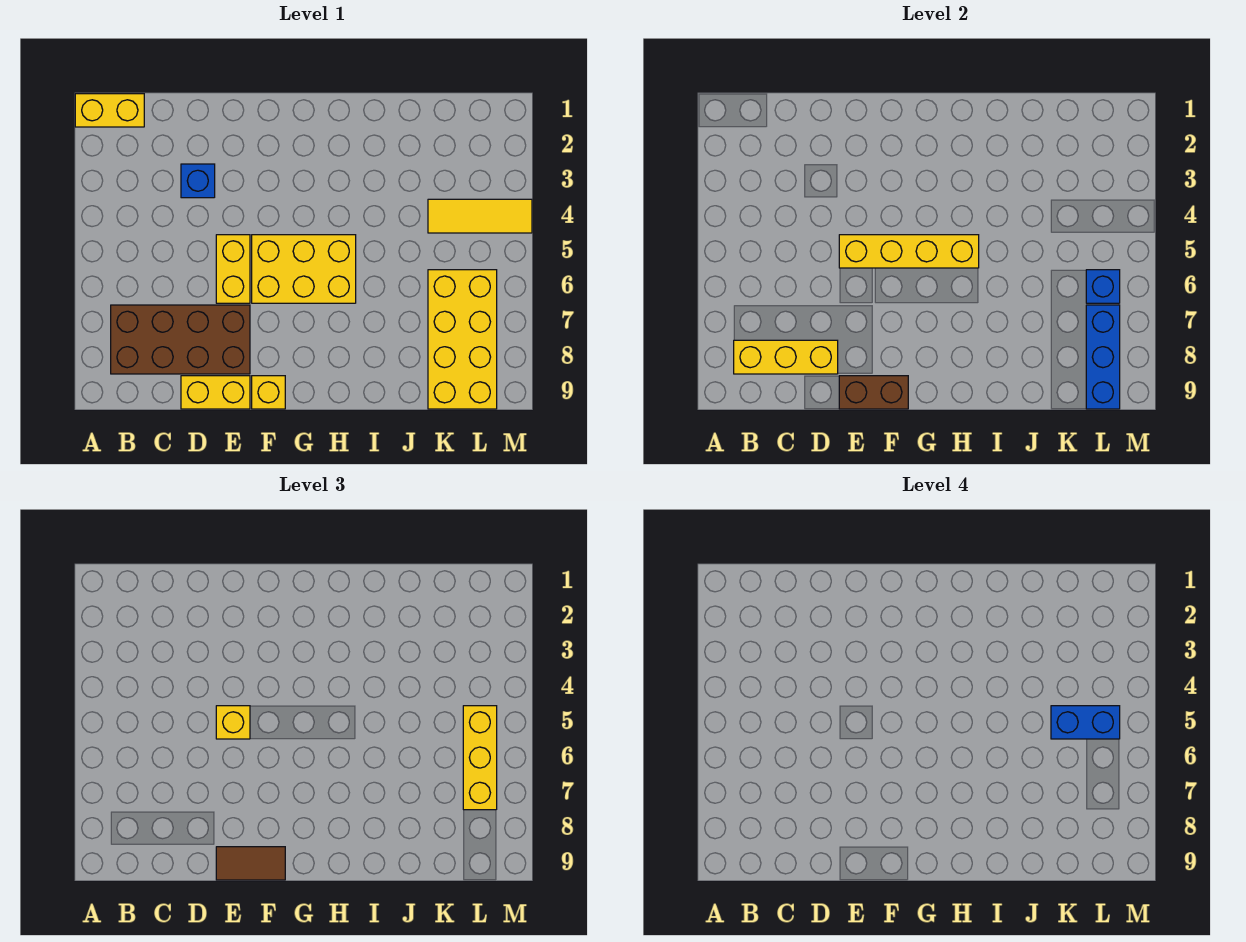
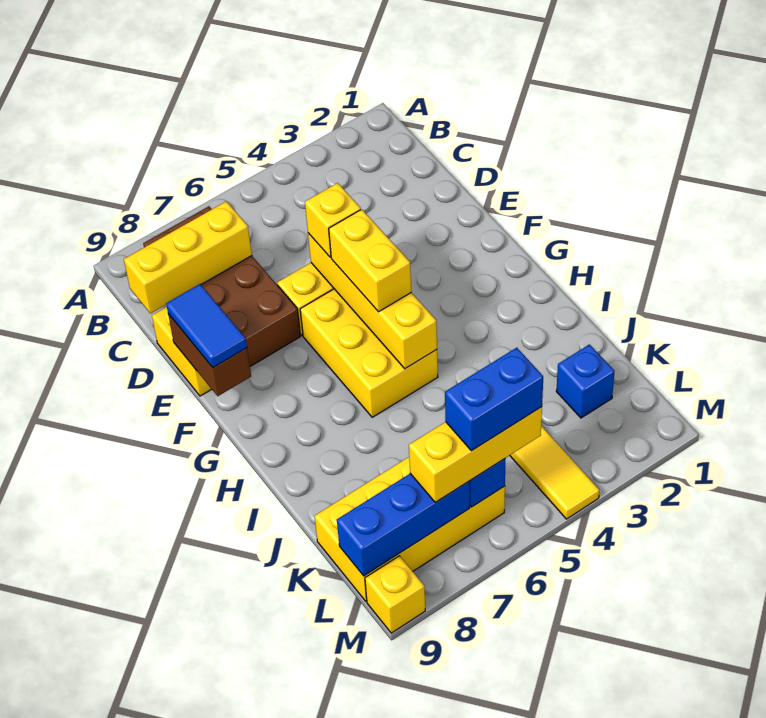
yellow brick A1:B1 level 1 -> yellow brick F5:G5 level 3
yellow brick B8:D8 level 2 -> yellow brick C7:C9 level 2
blue brick D3 level 1 -> blue brick K2 level 1
brown tile E9:F9 level 3 -> blue tile E9:F9 level 3
yellow brick F9 level 1 -> yellow brick M9 level 1
blue brick K5:L5 level 4 -> blue brick L5:L6 level 4

